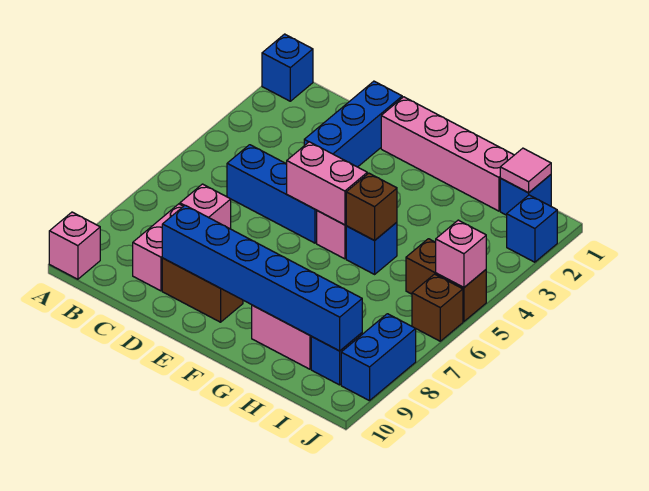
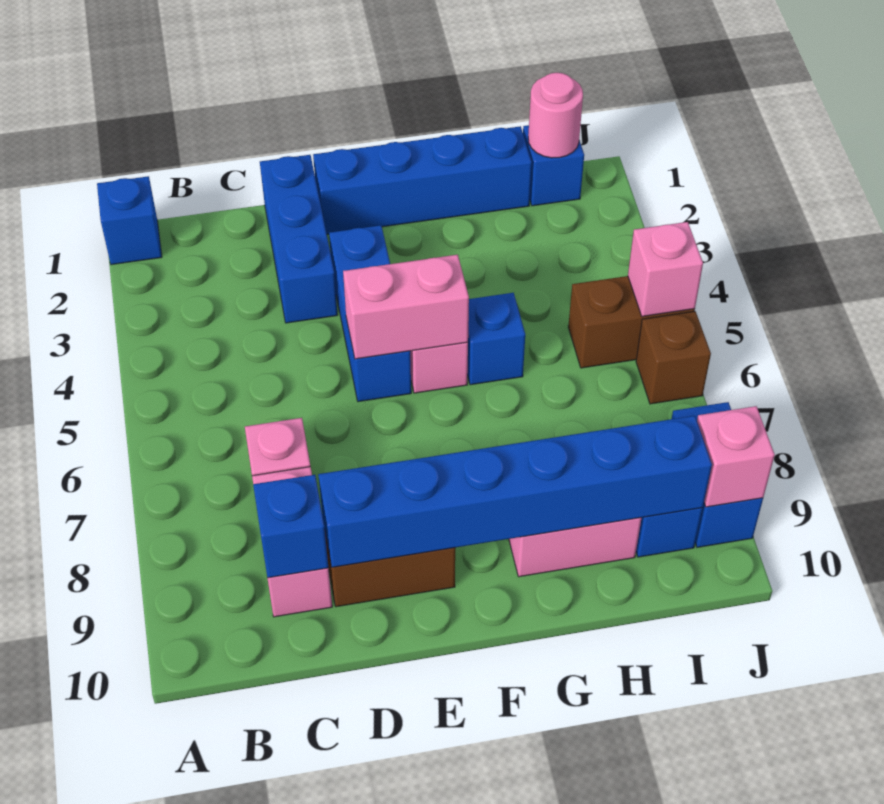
pink brick A10 level 1 -> pink brick J9 level 2
blue brick C5:E5 level 1 -> blue brick E3:E5 level 1
pink brick E1:H1 level 1 -> blue brick E1:H1 level 1
brown brick G5 level 2 -> none
pink tile I1 level 2 -> pink round brick I1 level 2
blue brick J2 level 1 -> blue brick C9 level 2

